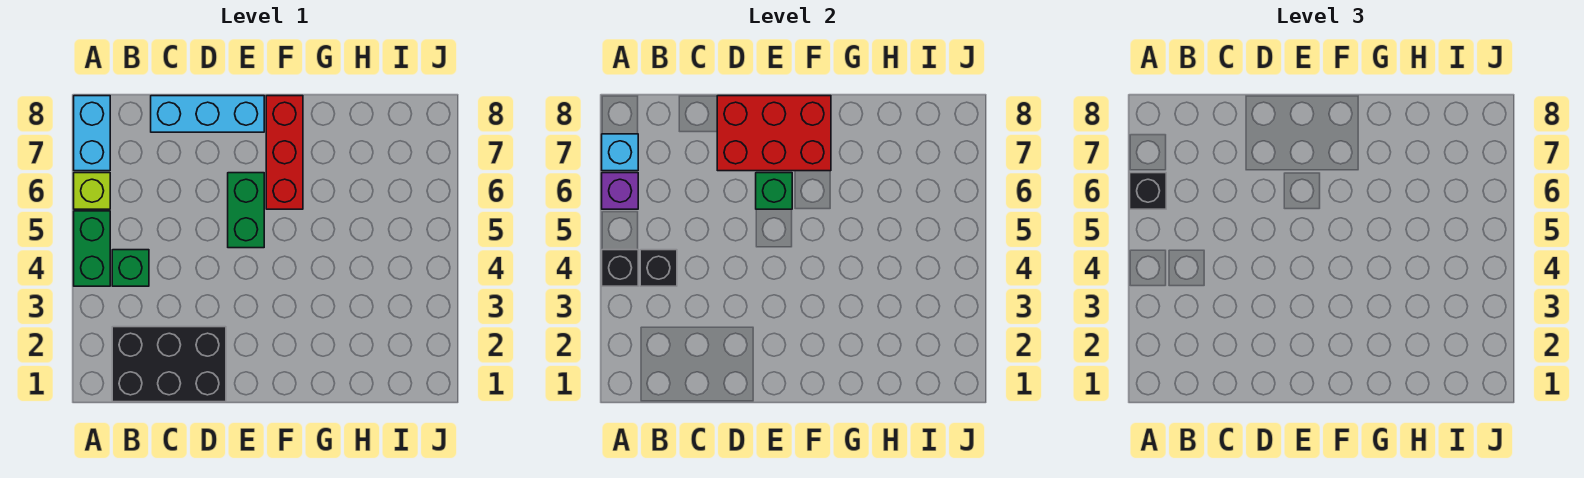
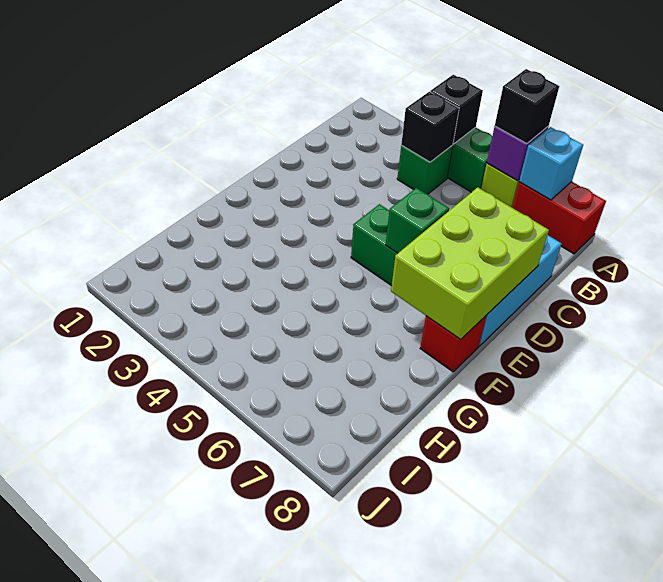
cyan brick A7:A8 level 1 -> red brick A7:A8 level 1
black brick B1:D2 level 1 -> none
red brick D7:F8 level 2 -> lime brick D7:F8 level 2
red brick F6:F8 level 1 -> red brick F8 level 1

